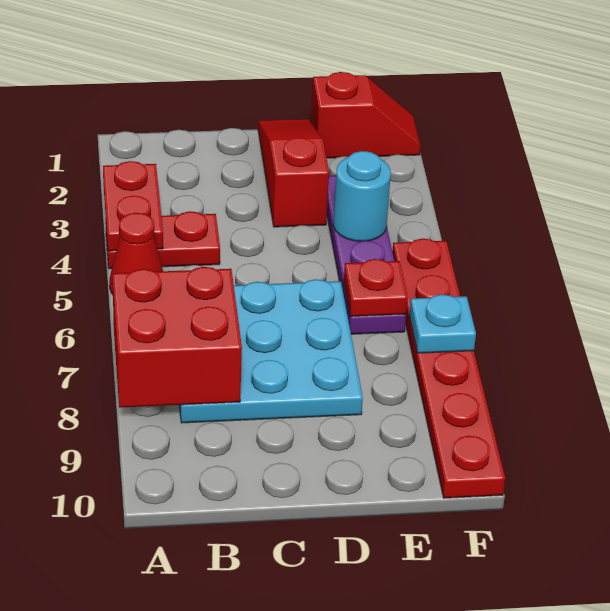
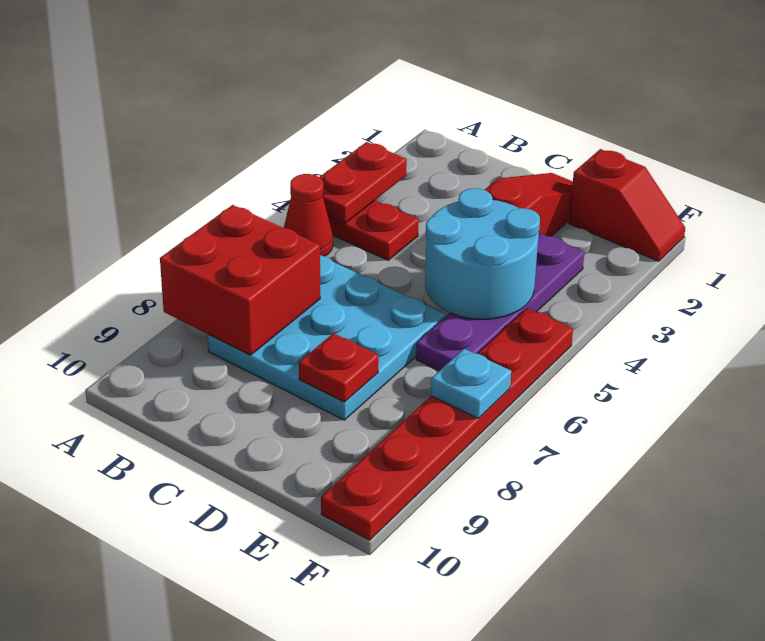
cyan round brick E4 level 2 -> cyan round brick D4:E5 level 2
red plate E6 level 2 -> red plate D8 level 2

